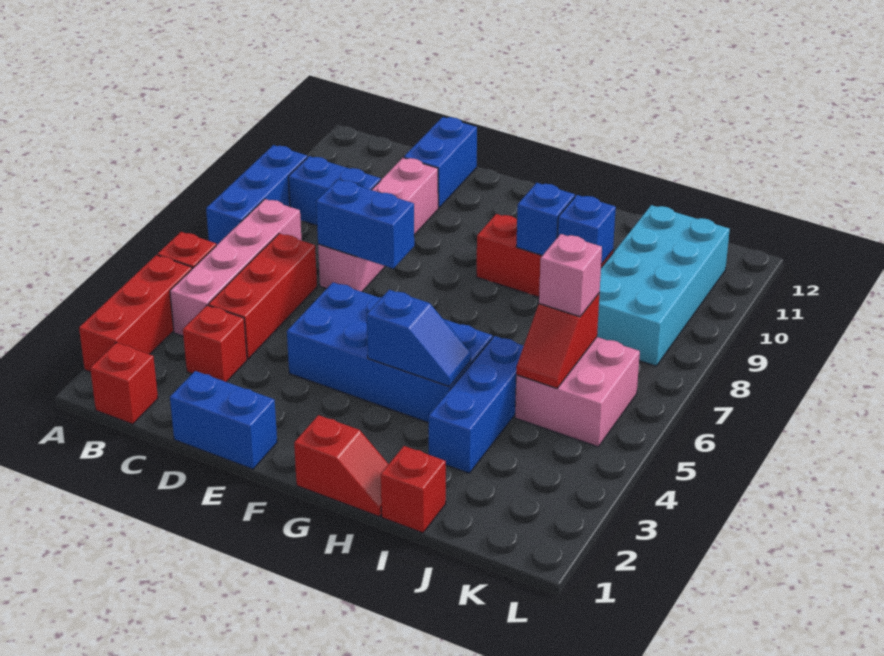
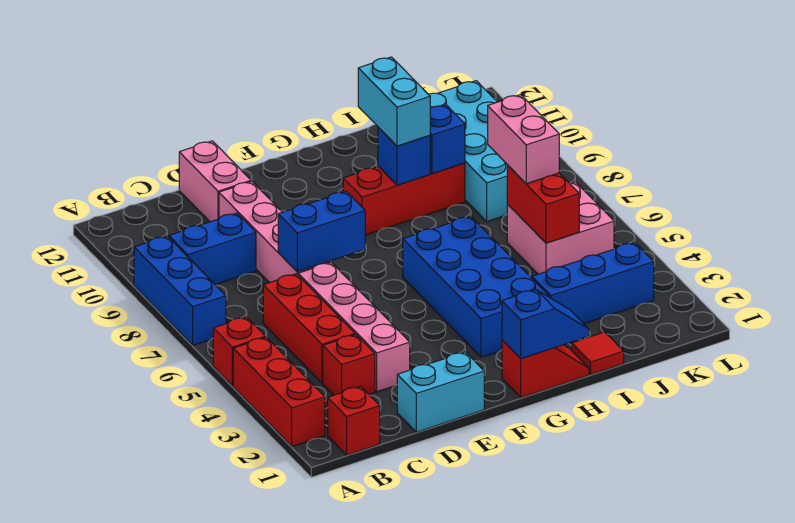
pink brick B4:B7 level 1 -> pink brick D3:D6 level 1
blue brick D1:E1 level 1 -> cyan brick D1:E1 level 1
blue brick D11:D12 level 1 -> pink brick D11:D12 level 1
blue brick E4:H5 level 1 -> blue brick G3:H6 level 1
blue slope G4:H4 level 2 top G -> blue slope G1:H1 level 2 top G
none -> cyan brick H9:H10 level 3
red brick I1 level 1 -> red tile I1 level 1
blue brick I3:I5 level 1 -> blue brick I3:K3 level 1
red slope J5:J6 level 2 top 6 -> red brick J5:J6 level 2
pink brick J6 level 3 -> pink brick J6:J7 level 3

